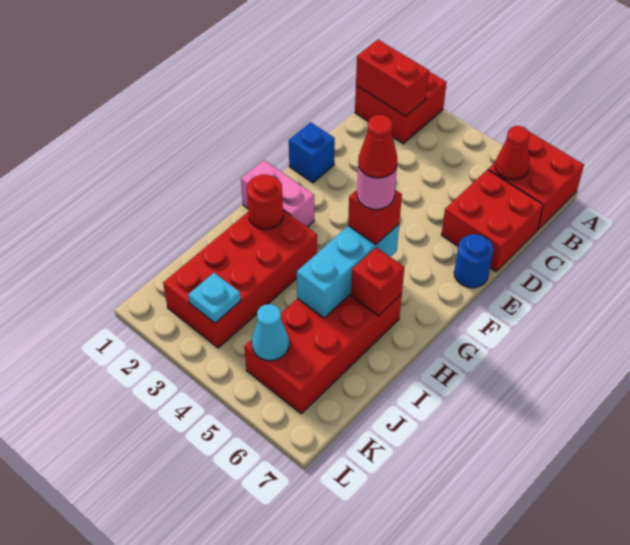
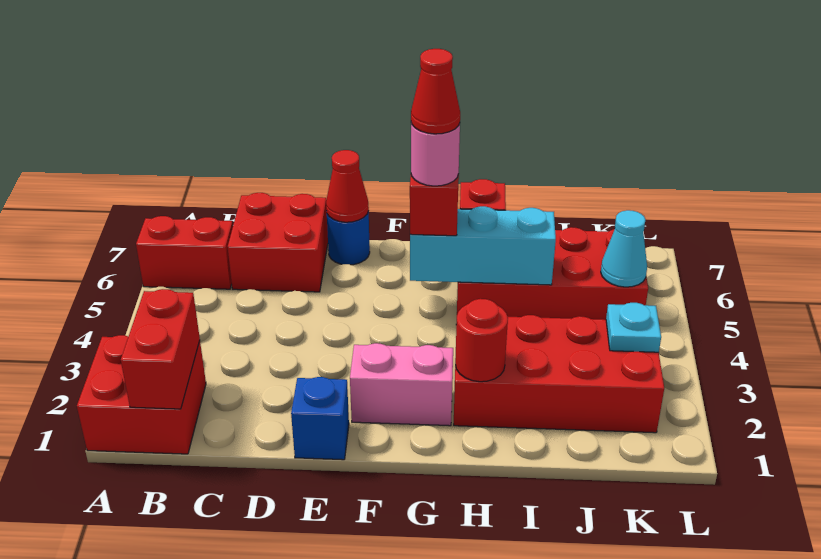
red brick A6:B7 level 1 -> red brick A6:B6 level 1
red cone B6 level 2 -> red cone E7 level 2
pink brick G1:G2 level 1 -> pink brick F2:G2 level 1

